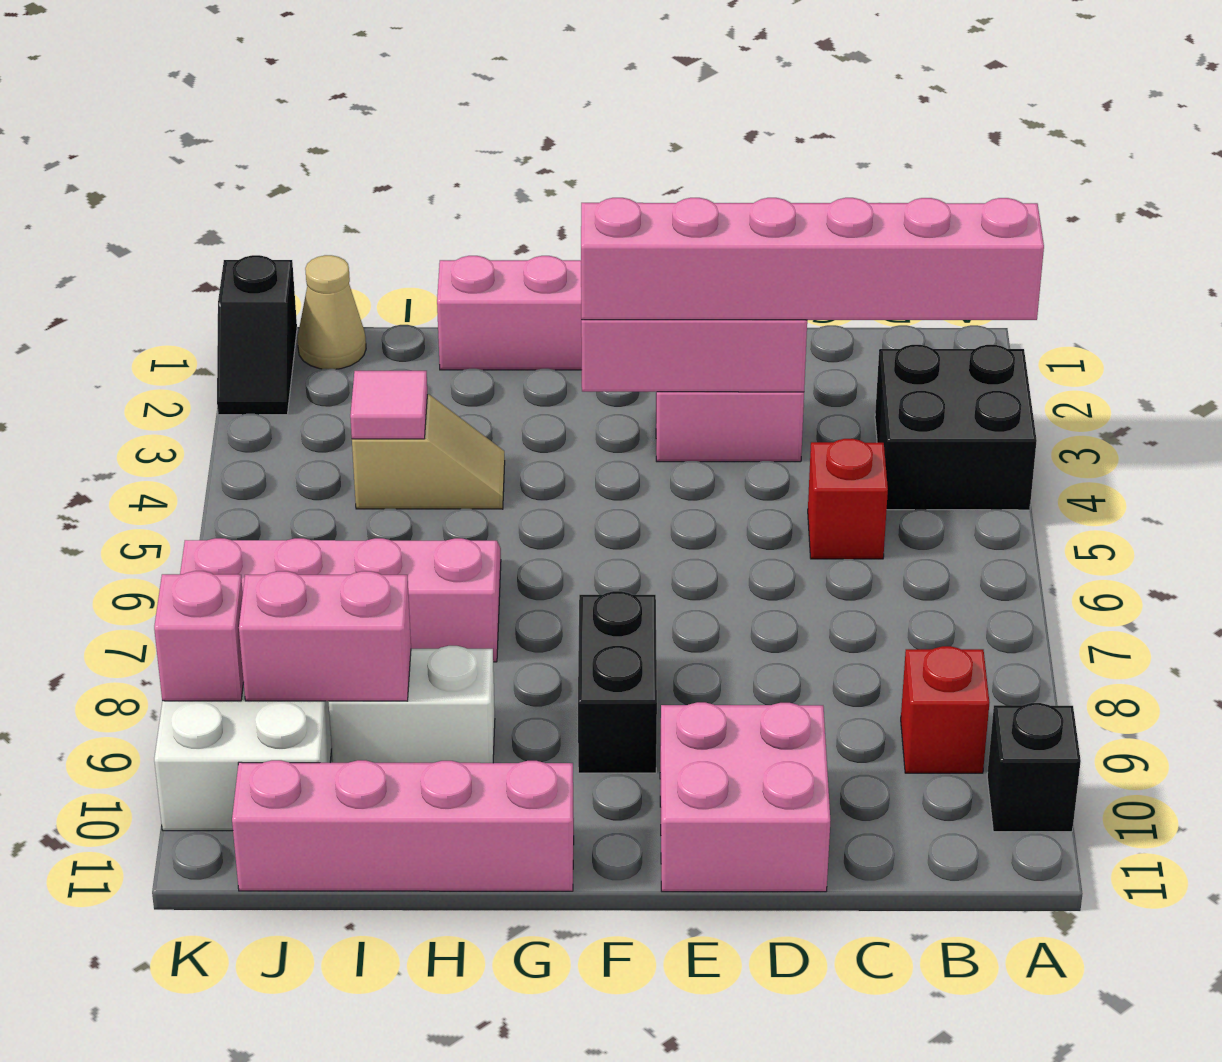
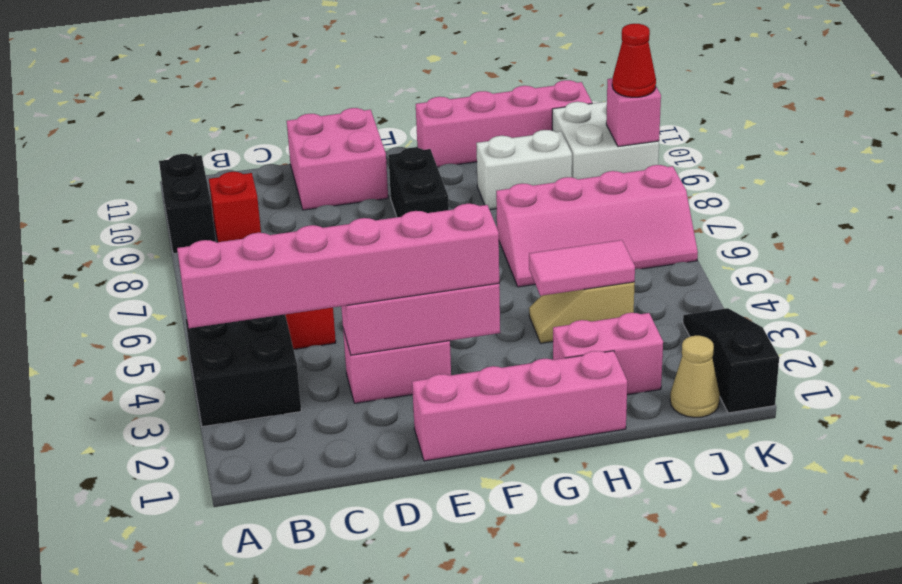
black brick A10 level 1 -> black brick A9:A10 level 1
pink tile I4 level 2 -> pink tile H4:I4 level 2
pink brick I9:J9 level 2 -> pink brick H2:I2 level 1
black slope K1:K2 level 1 top 1 -> black slope K1:K3 level 1 top 1
none -> red cone K9 level 3

